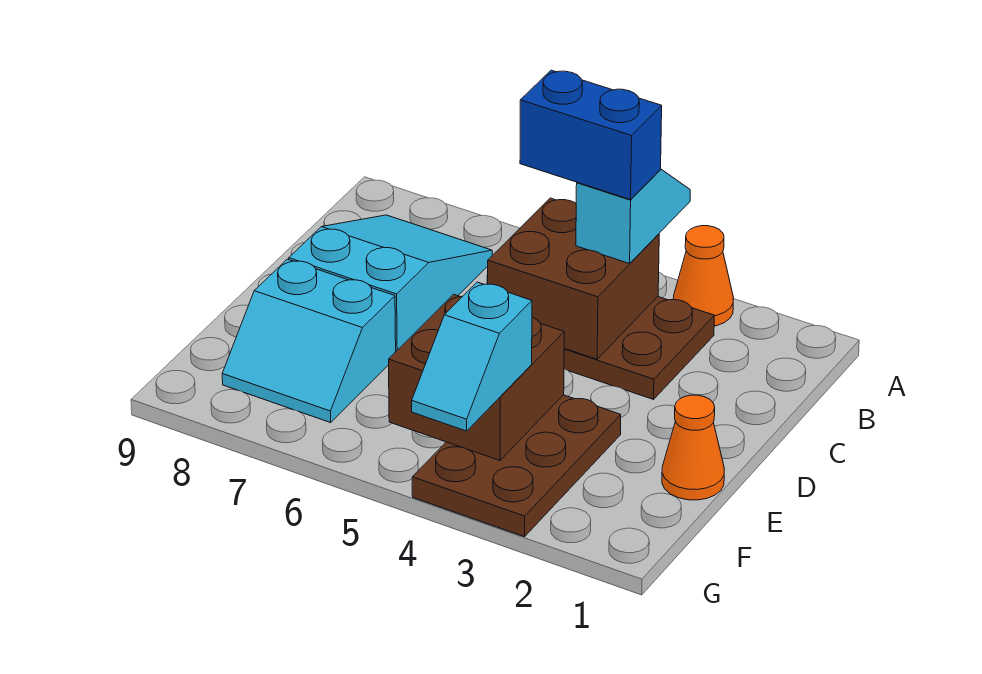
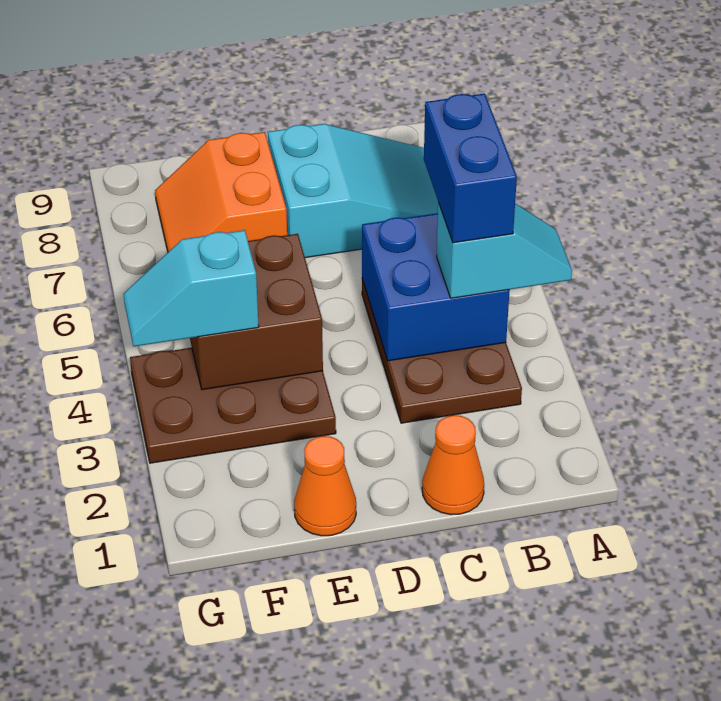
orange cone A3 level 1 -> orange cone C1 level 1
brown brick B4:C5 level 2 -> blue brick B4:C5 level 2
cyan slope E7:F8 level 1 top E -> orange slope E7:F8 level 1 top E

